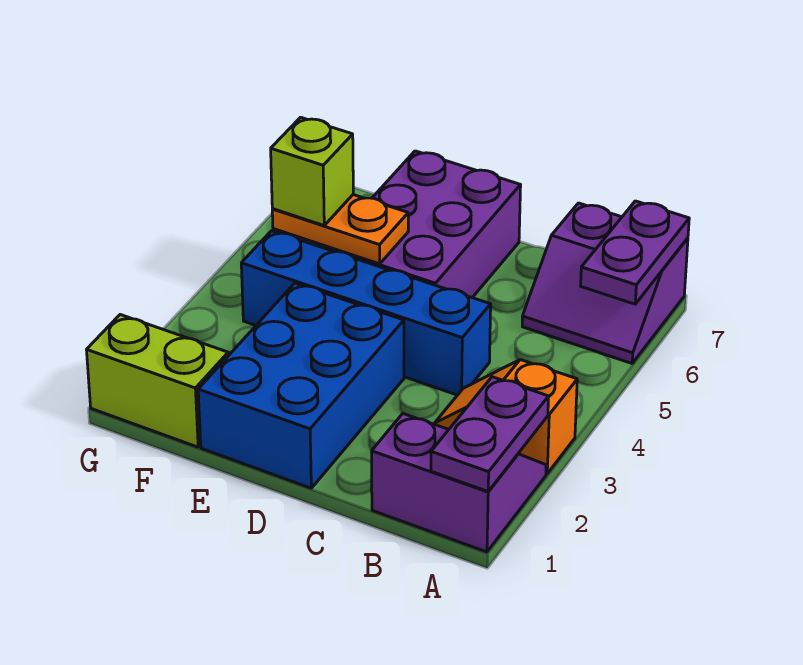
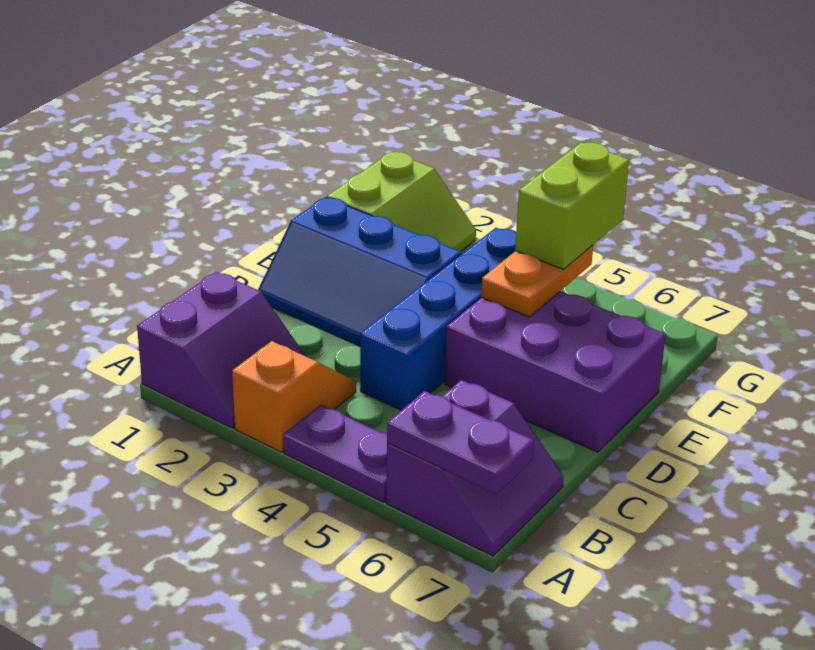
purple plate A1:A2 level 2 -> purple plate A4:A5 level 1
purple slope A6:B7 level 1 top 7 -> purple slope A6:B7 level 1 top 6
blue brick D1:E3 level 1 -> blue slope D1:E3 level 1 top E
lime brick F5 level 3 -> lime brick F5:G5 level 3

